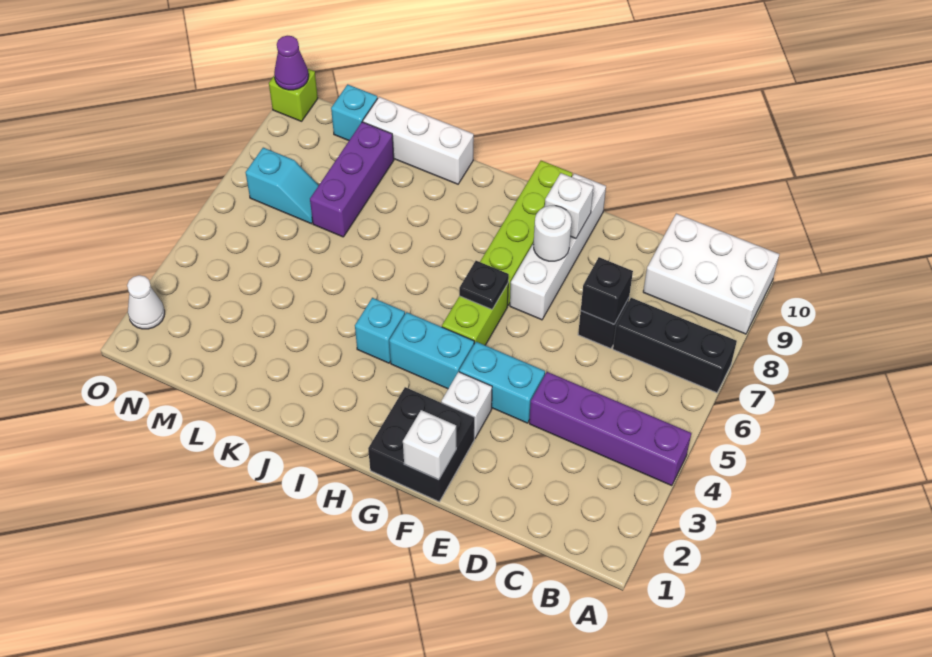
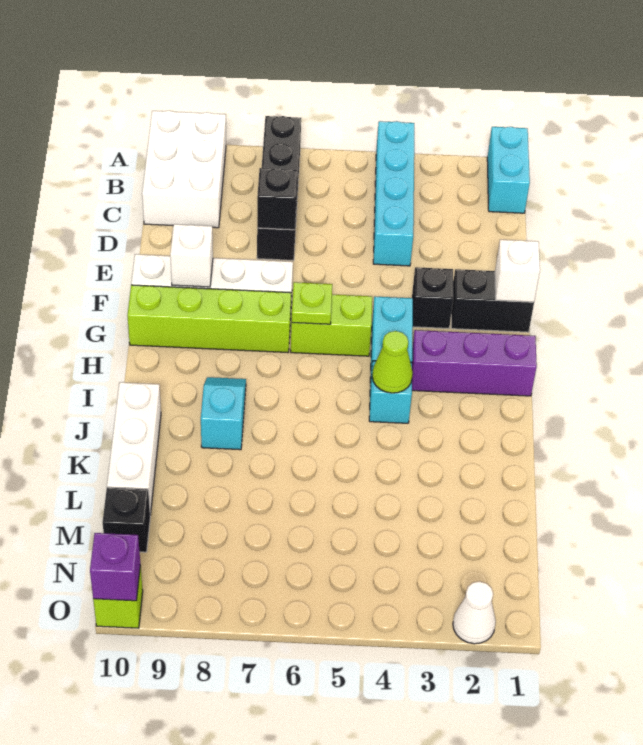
purple brick A4:D4 level 1 -> cyan brick A4:D4 level 1
cyan brick E4:F4 level 1 -> cyan brick A1:B1 level 1
black brick F1:G2 level 1 -> black brick F1:F2 level 1
white brick F3 level 1 -> black brick F3 level 1
white round brick F8 level 2 -> none
black plate G6 level 2 -> lime plate G6 level 2
none -> lime cone I4 level 2
purple brick L7:L9 level 1 -> purple brick H1:H3 level 1
cyan slope M7:N7 level 1 top N -> cyan slope I8:J8 level 1 top J
cyan brick M10 level 1 -> black brick M10 level 1
purple cone O10 level 2 -> purple brick O10 level 2

